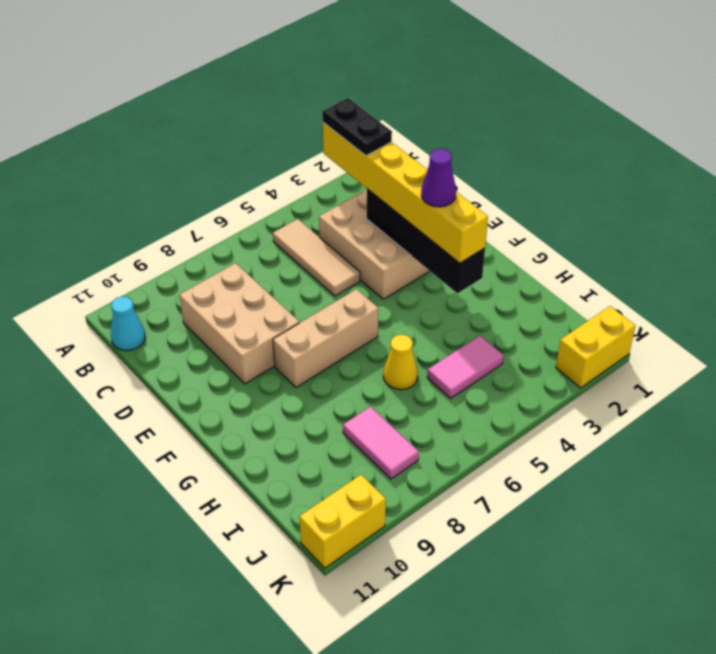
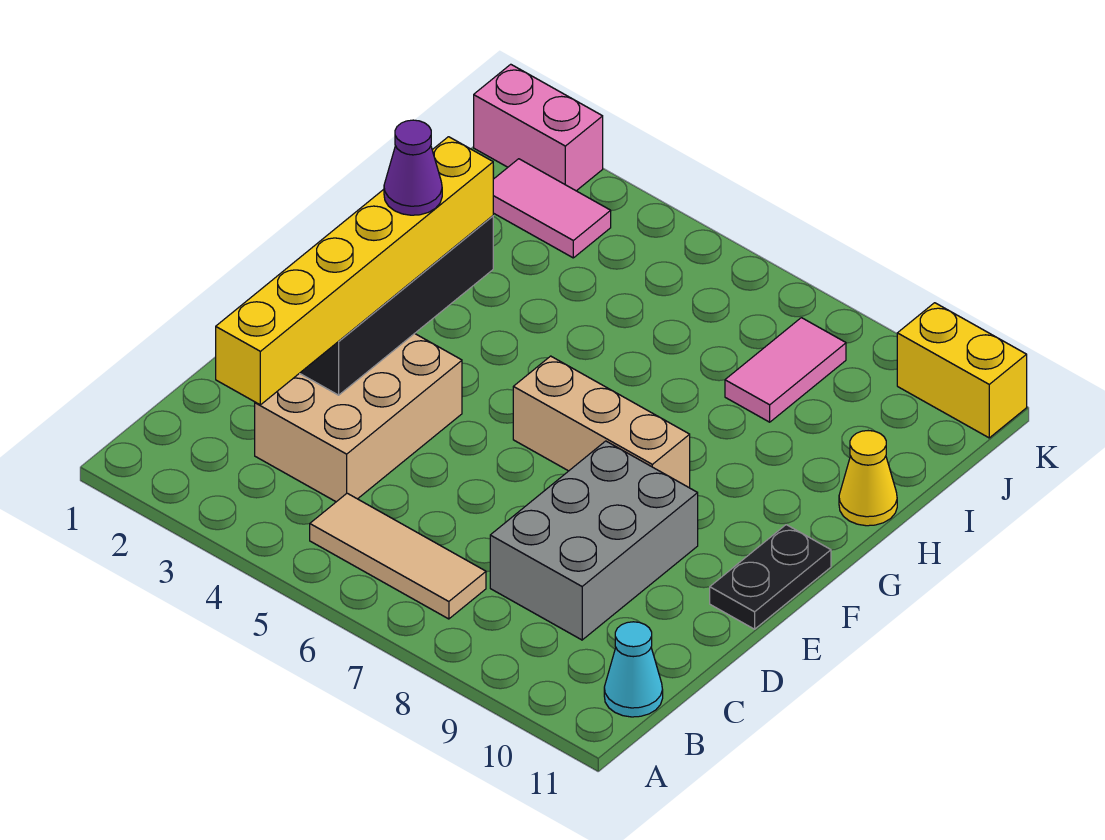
black plate B3:C3 level 4 -> black plate E11:F11 level 1
tan tile B5:D5 level 1 -> tan tile B5:B7 level 1
tan brick C8:E9 level 1 -> grey brick C8:E9 level 1
yellow cone H6 level 1 -> yellow cone H11 level 1
pink tile I4:I5 level 1 -> pink tile J2:J3 level 1
yellow brick K1:K2 level 1 -> pink brick K1:K2 level 1

